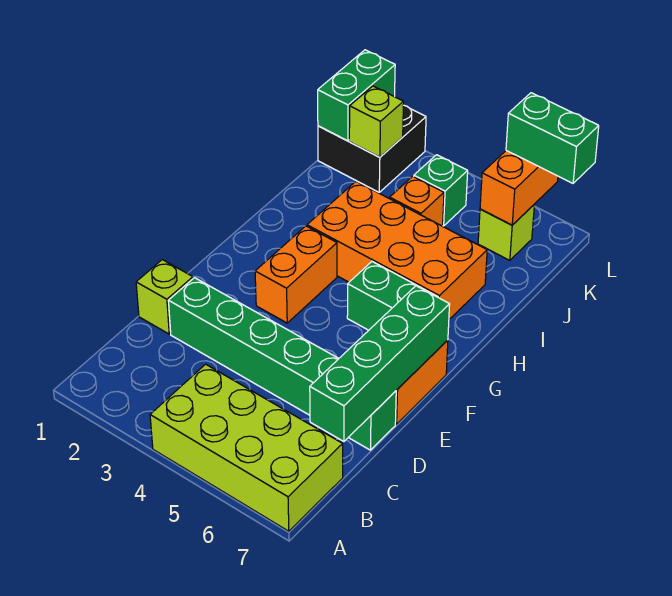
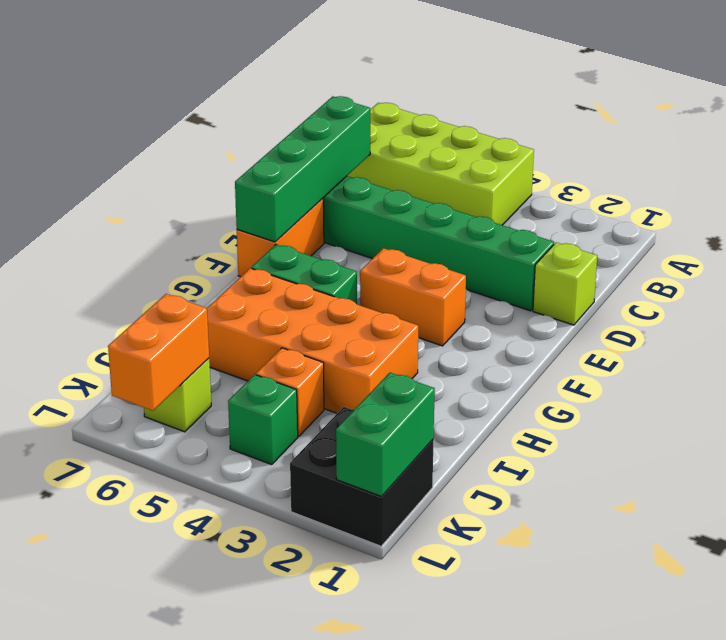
orange brick F3:G3 level 1 -> orange brick F3:F4 level 1
lime brick K2 level 2 -> none
green brick L6:L7 level 3 -> none

